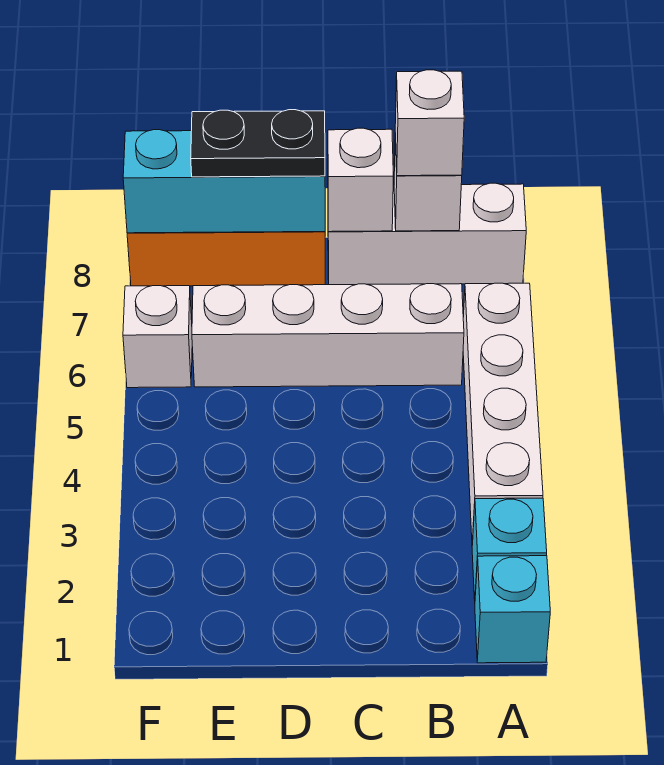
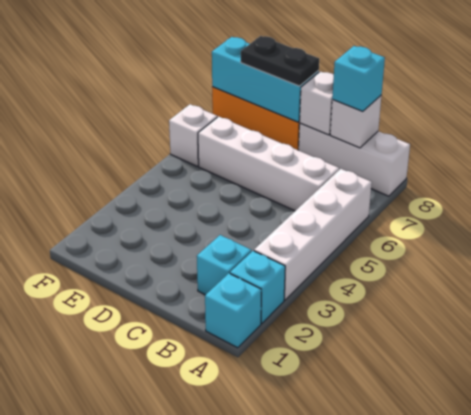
none -> cyan brick B2 level 1
white brick B8 level 3 -> cyan brick B8 level 3

